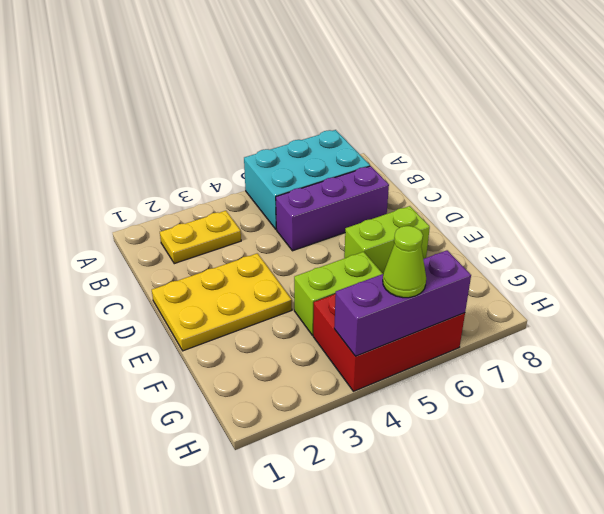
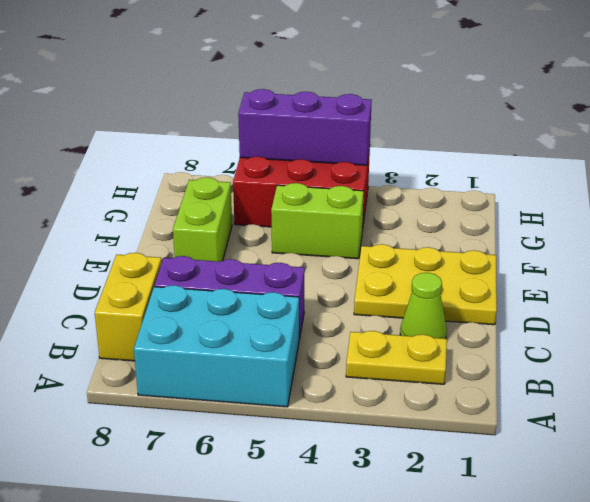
none -> yellow brick B8:C8 level 1
lime brick E6:E7 level 1 -> lime brick E7:F7 level 1
lime cone H5 level 3 -> lime cone C2 level 1

